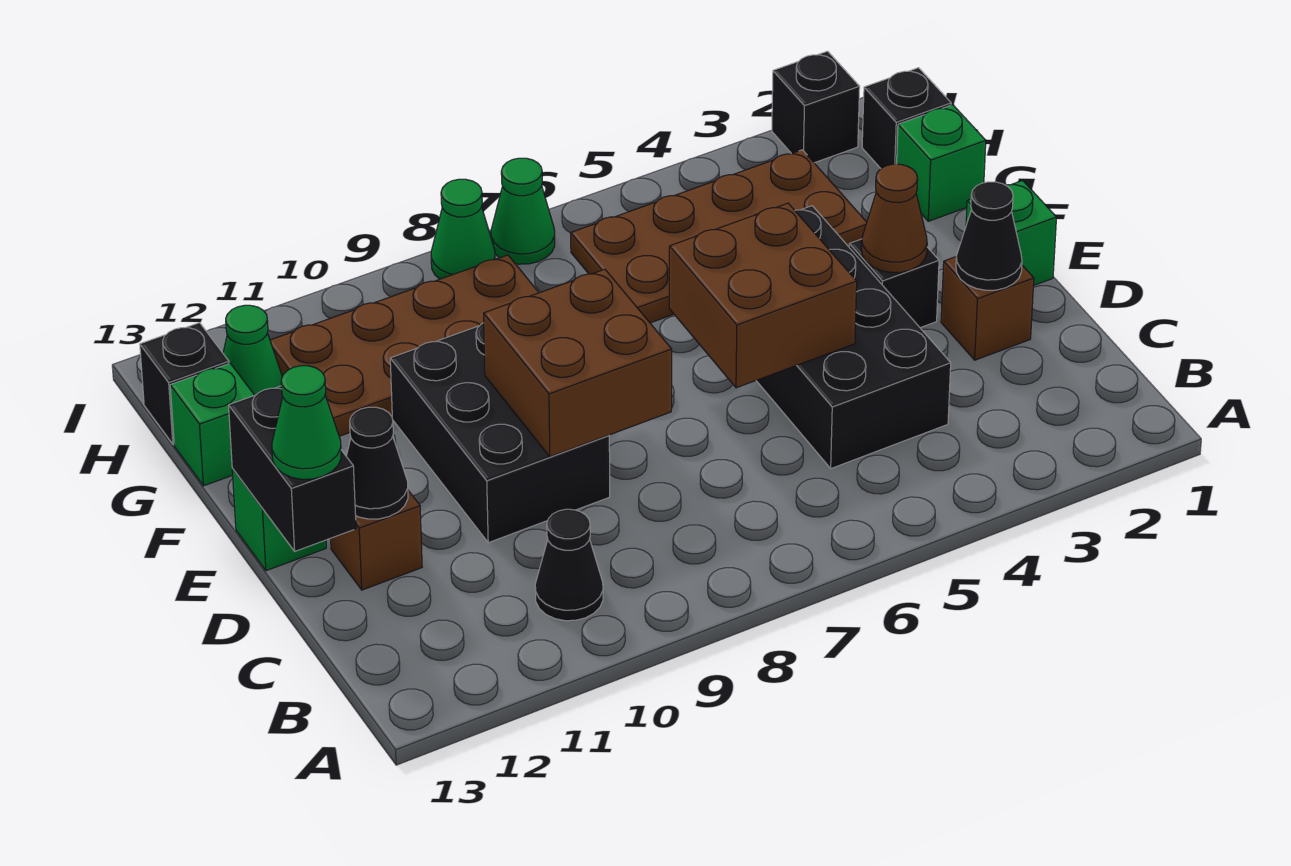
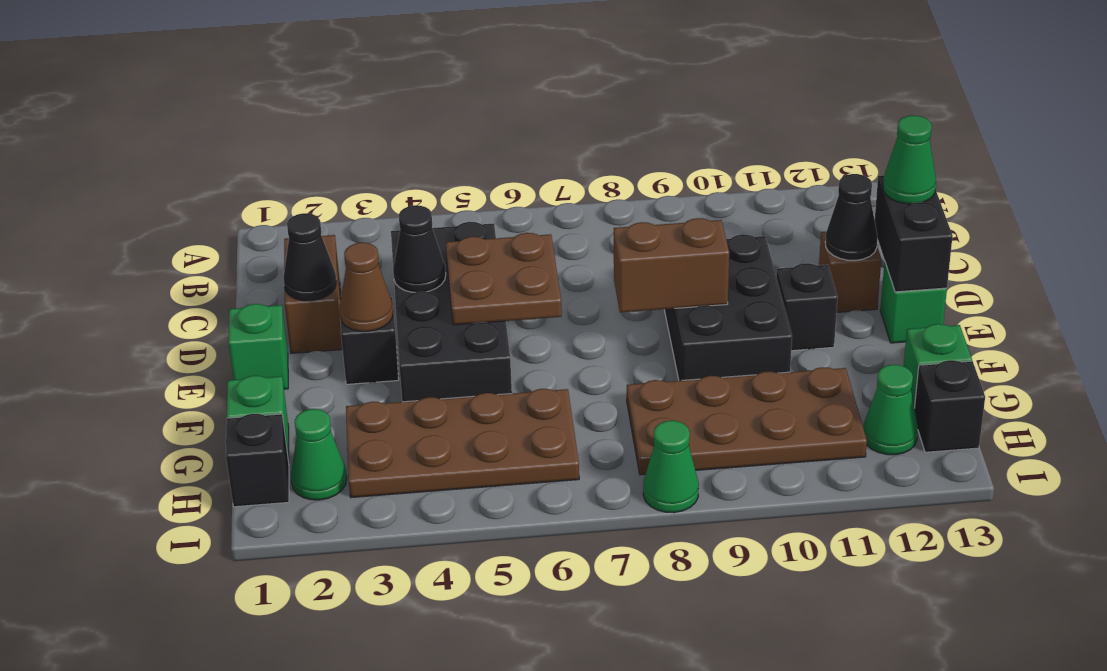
black cone B10 level 1 -> black cone D4 level 2
brown brick D2 level 1 -> brown brick C2:D2 level 1
brown brick D5:E6 level 2 -> brown plate D5:E6 level 2
brown brick D8:E9 level 2 -> brown brick E8:E9 level 2
black brick I2 level 1 -> black brick E11 level 1
green cone I7 level 1 -> green cone H2 level 1

